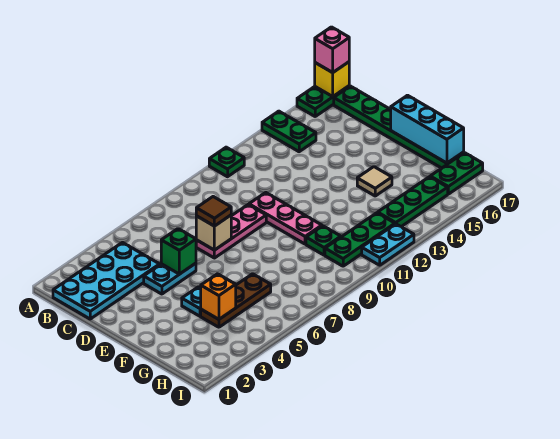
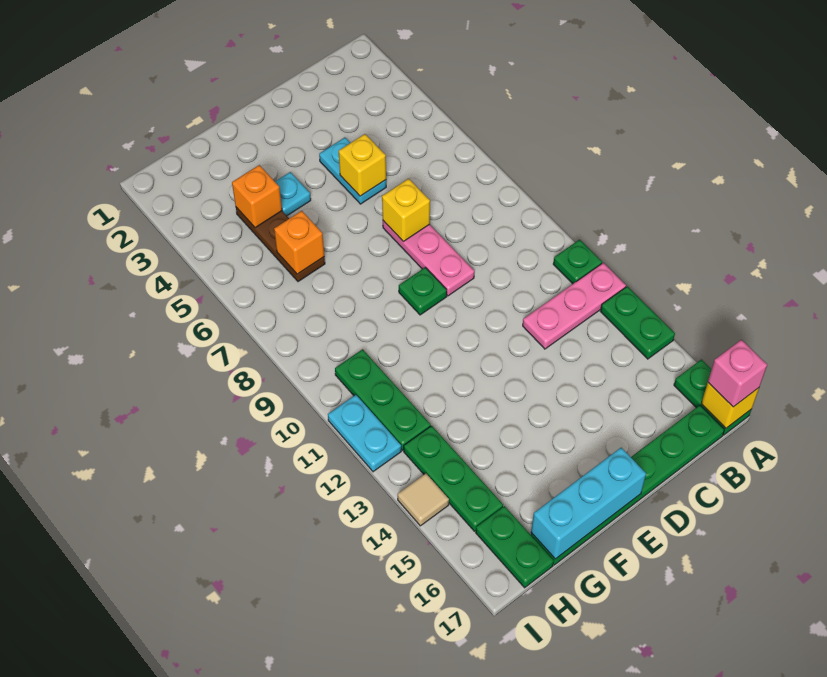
green plate A14:B14 level 1 -> green plate A13:A14 level 1
cyan plate B1:C4 level 1 -> none
green brick D5 level 2 -> yellow brick D5 level 2
tan brick D7 level 2 -> yellow brick D7 level 2
brown tile D7 level 3 -> none
pink plate D10:F10 level 1 -> pink plate A12:C12 level 1
tan tile F14 level 1 -> tan tile I14 level 1
none -> orange brick G6 level 2
green plate G10 level 1 -> green plate E9 level 1

